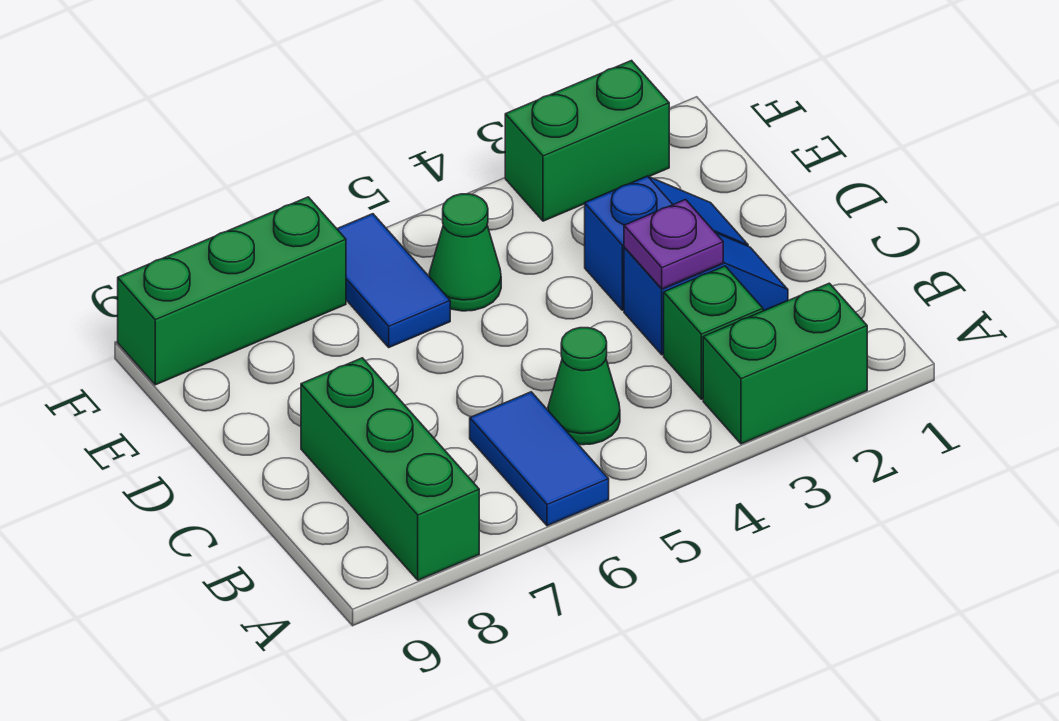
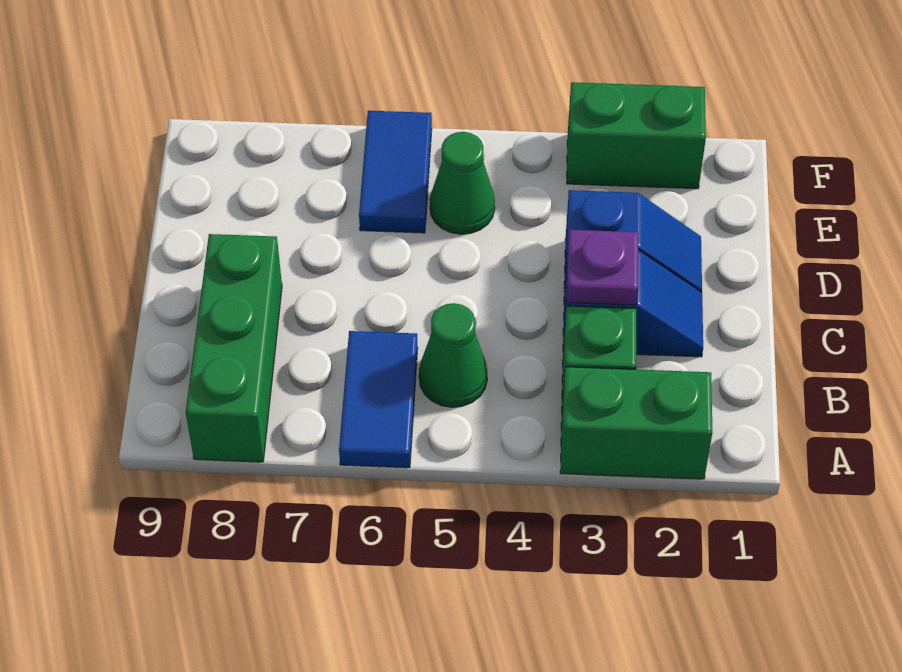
green brick F7:F9 level 1 -> none

